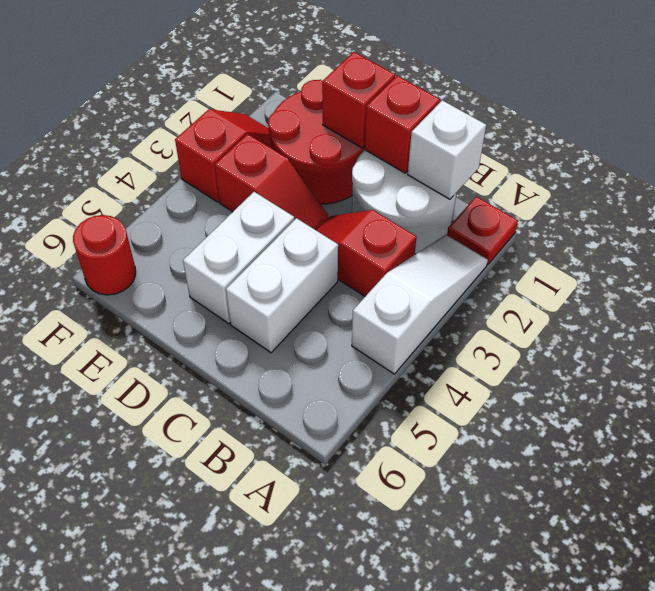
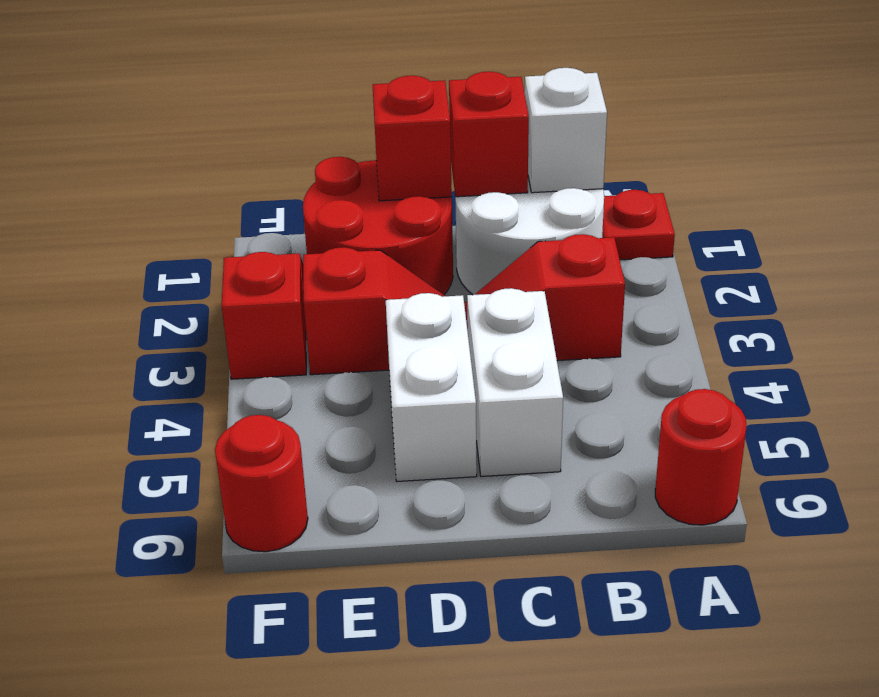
white slope A2:A4 level 1 top 4 -> none
none -> red round brick A6 level 1

